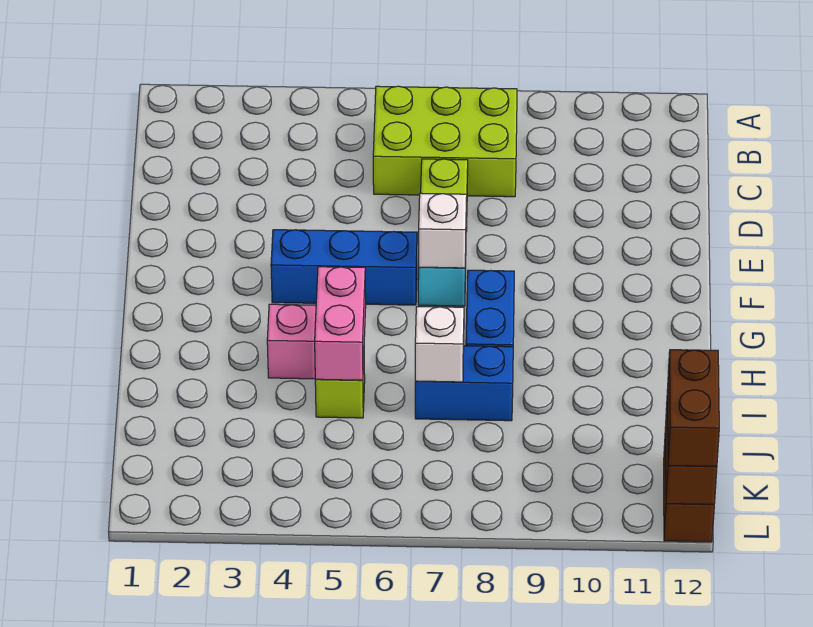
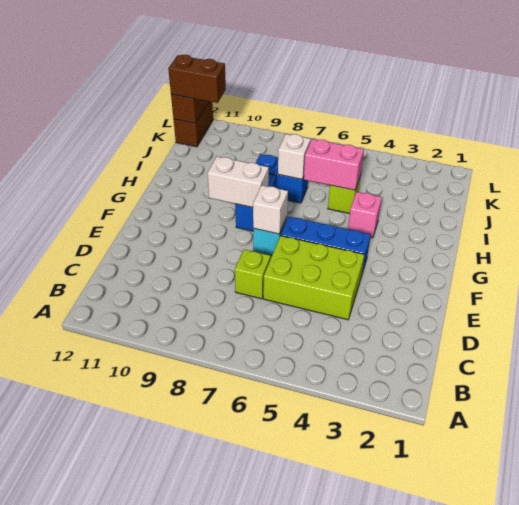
lime brick B6:C8 level 1 -> lime brick D4:E6 level 1
none -> white brick G8:G9 level 2
pink brick H5:I5 level 2 -> pink brick I5:I6 level 2
brown brick K12:L12 level 3 -> brown brick K11:K12 level 3

